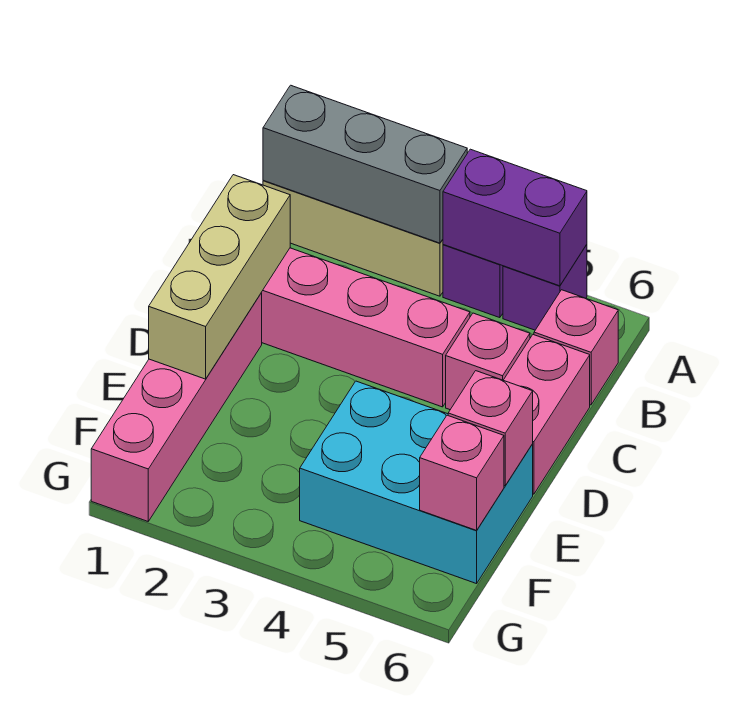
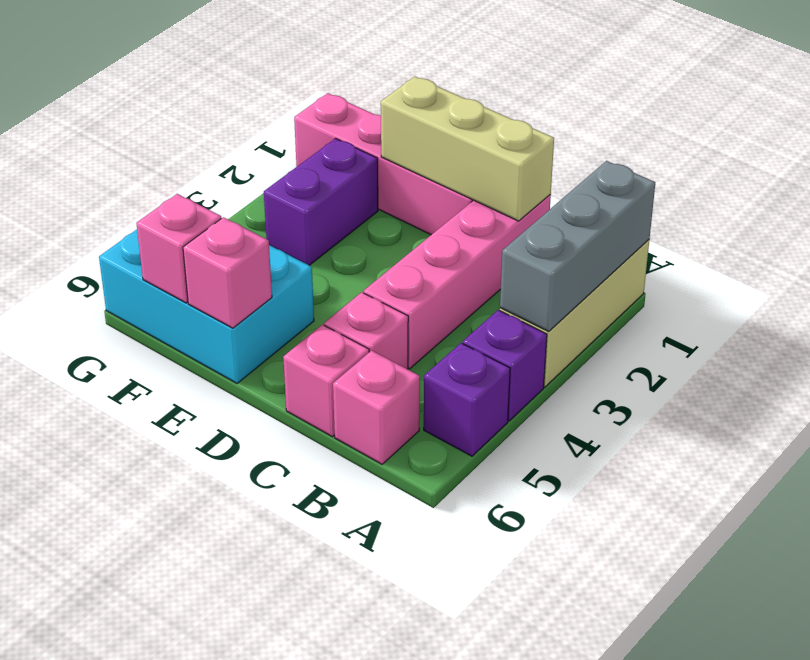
purple brick A4:A5 level 2 -> purple brick F2:F3 level 1
pink brick C6:D6 level 1 -> pink brick C6 level 1
cyan brick E4:F6 level 1 -> cyan brick E5:G6 level 1

